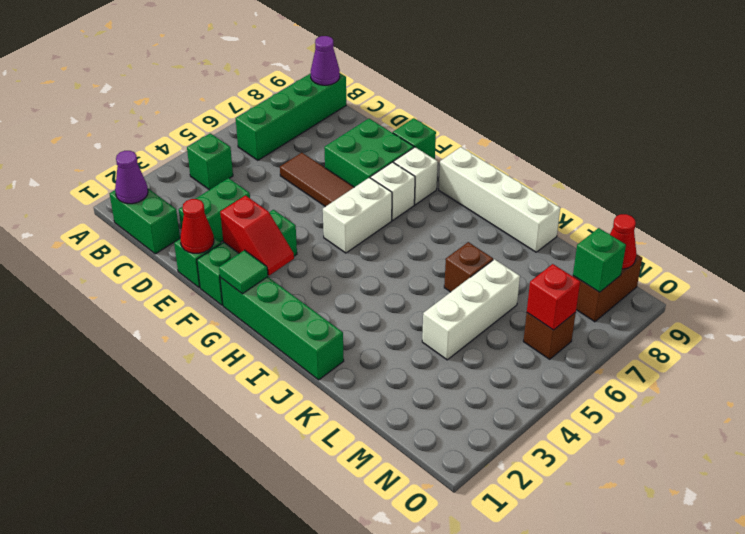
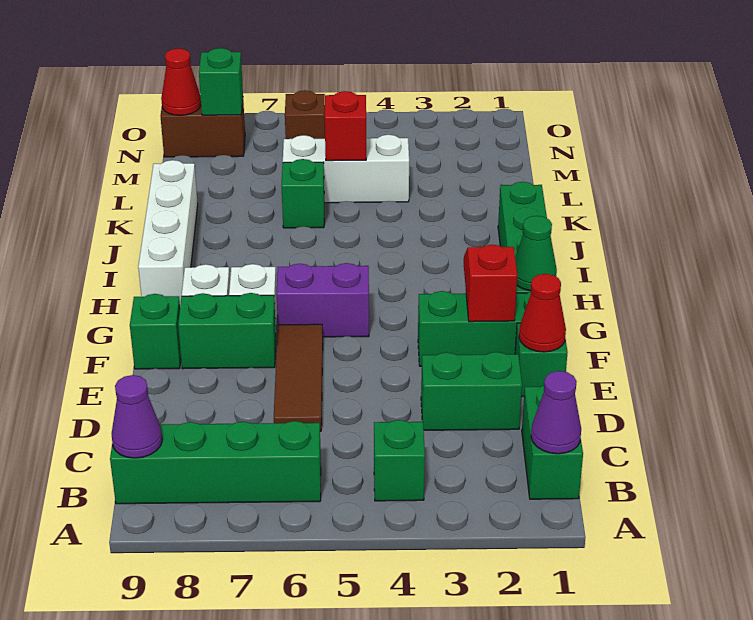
green brick E7:F8 level 1 -> green brick F7:F8 level 1
green tile G1 level 2 -> green cone G1 level 2
white brick G5:G6 level 1 -> purple brick G5:G6 level 1
brown brick K6 level 1 -> green brick K6 level 1
red brick N6 level 2 -> red brick L5 level 2

